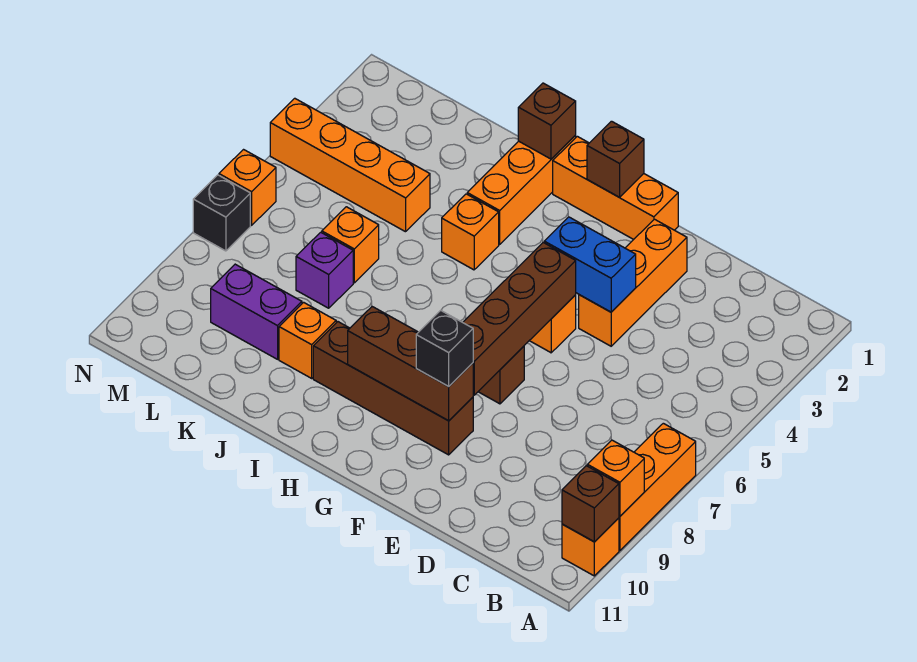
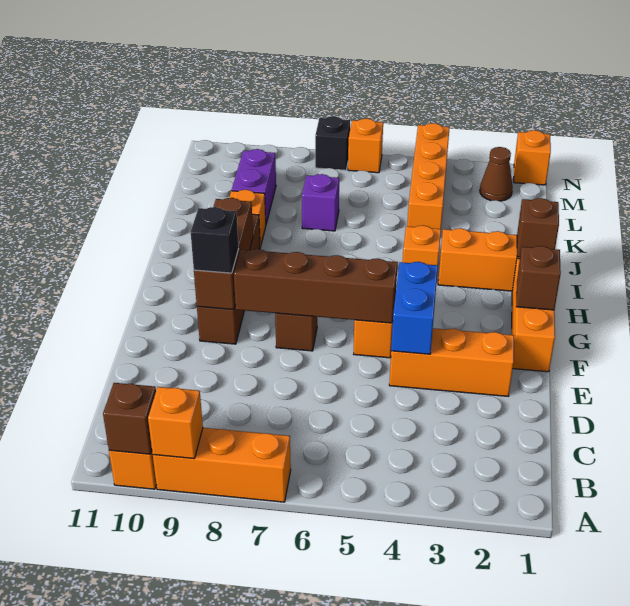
orange brick K6 level 1 -> orange brick N1 level 1
none -> brown cone M2 level 1

